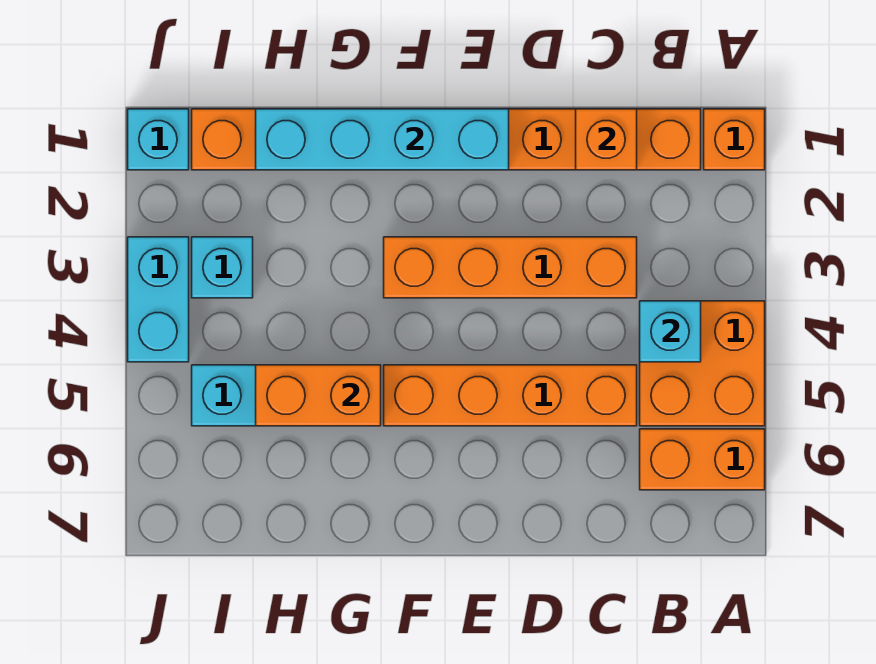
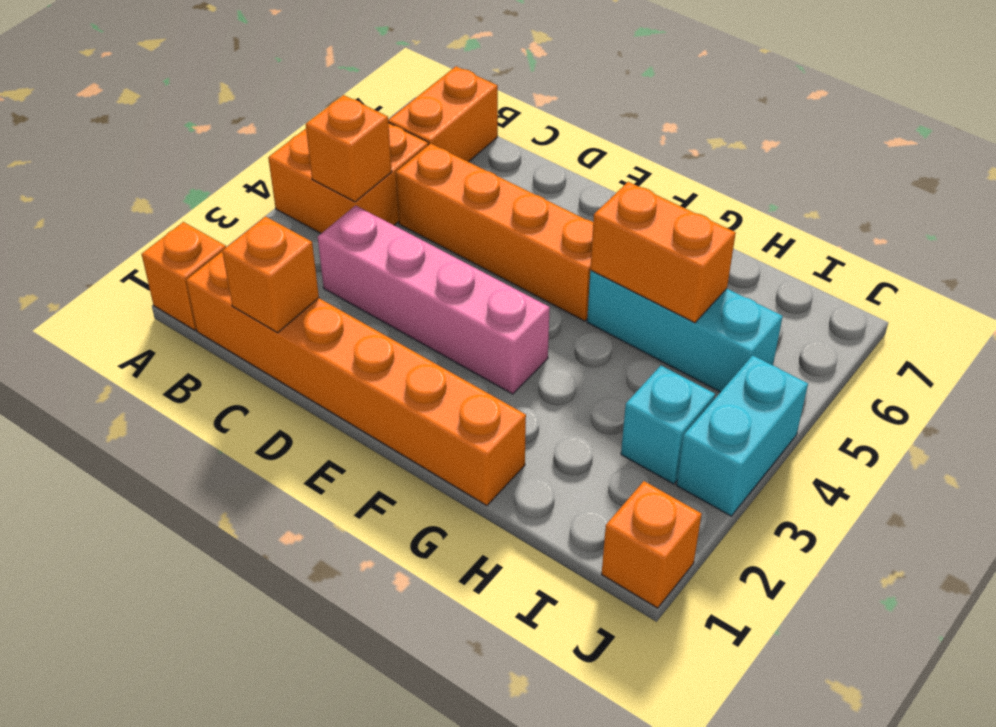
orange brick A6:B6 level 1 -> orange brick B6:B7 level 1
orange brick B1:I1 level 1 -> orange brick B1:G1 level 1
cyan brick B4 level 2 -> orange brick B4 level 2
orange brick C3:F3 level 1 -> pink brick C3:F3 level 1
cyan brick E1:H1 level 2 -> none
cyan brick J1 level 1 -> orange brick J1 level 1

